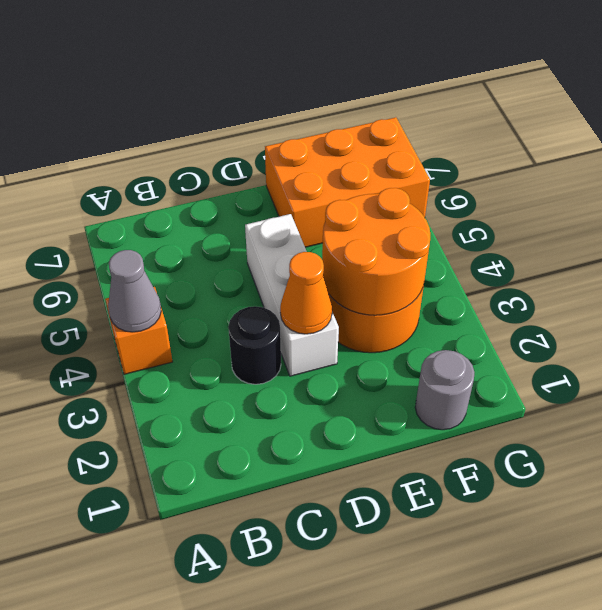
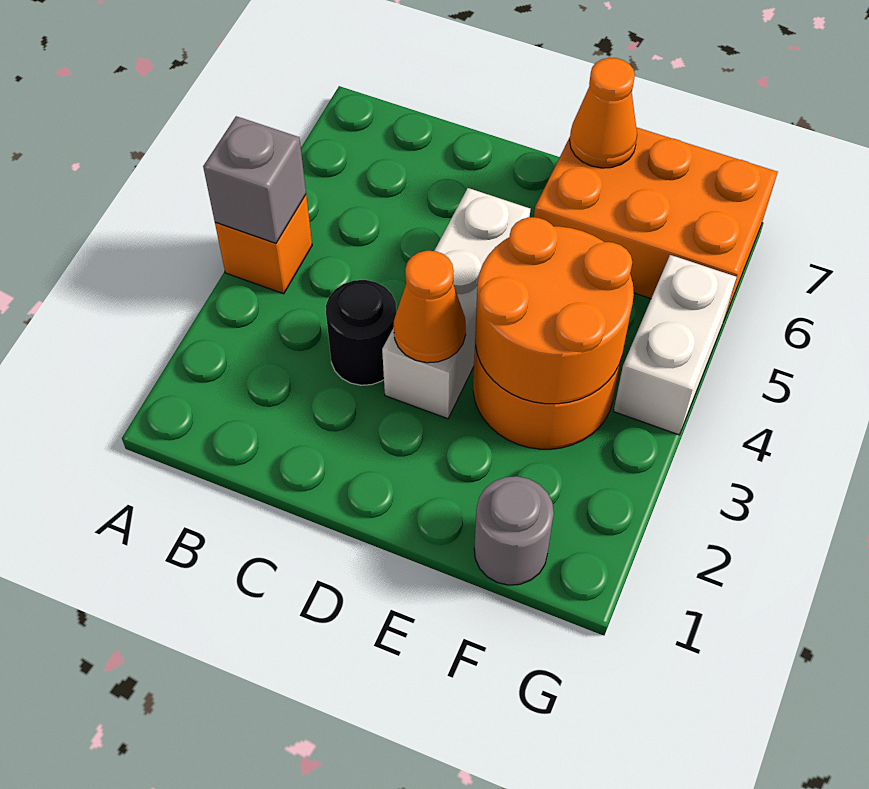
grey cone A4 level 2 -> grey brick A4 level 2
none -> orange cone E7 level 2
none -> white brick G4:G5 level 1

